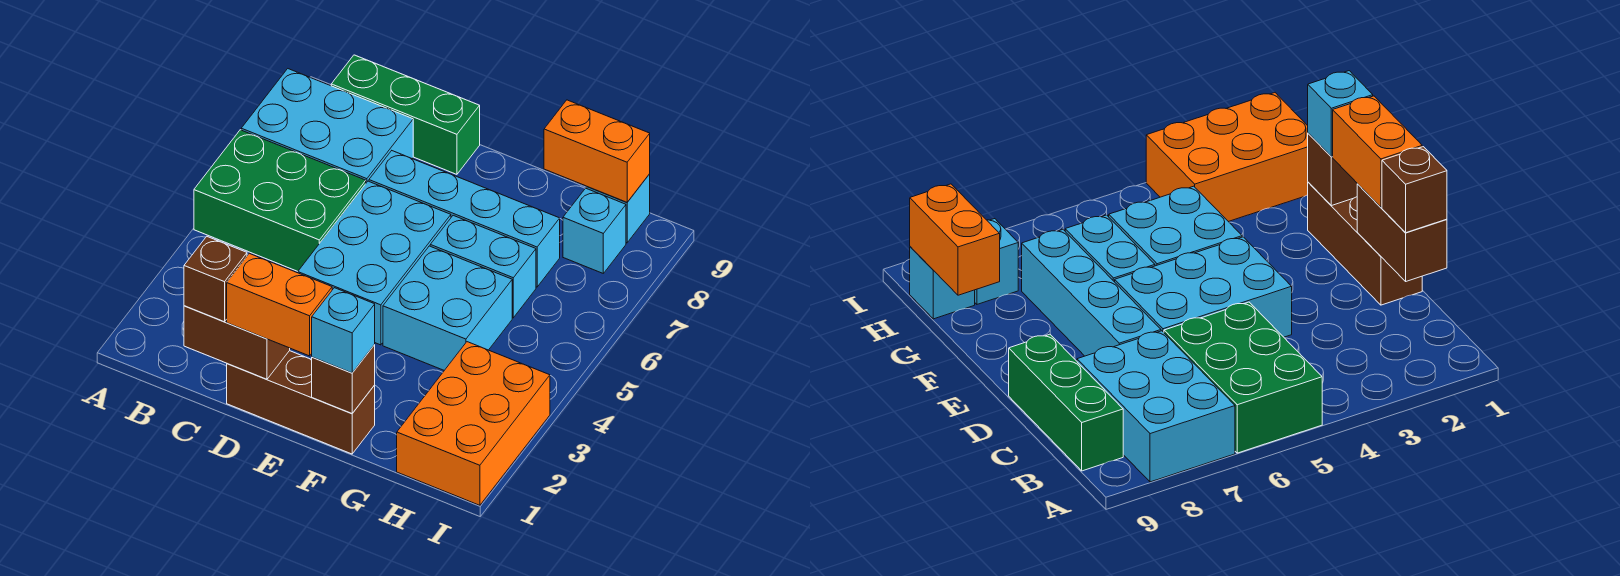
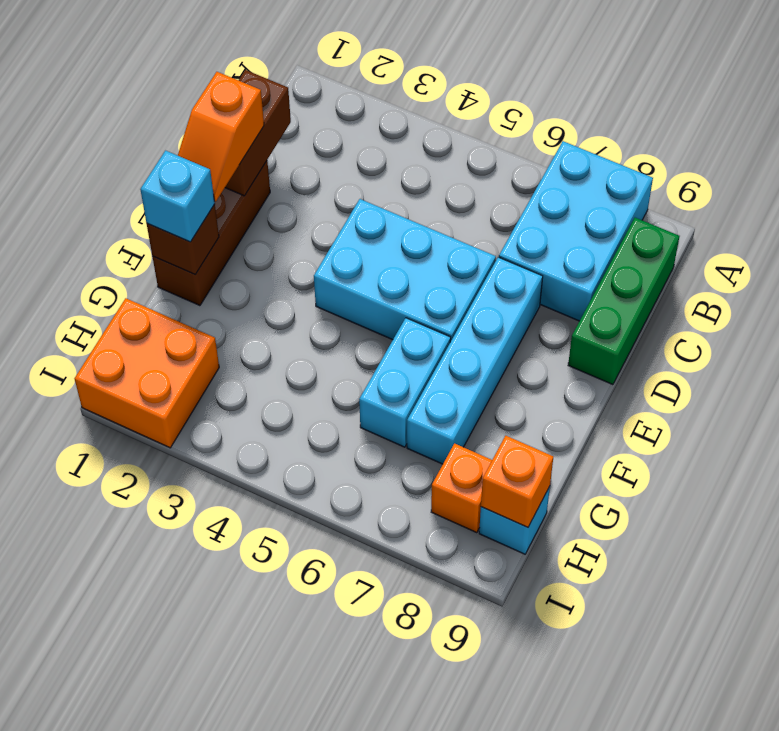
green brick A5:C6 level 1 -> none
brown brick C1 level 3 -> none
orange brick D1:E1 level 3 -> orange slope D1:E1 level 3 top D
cyan brick F4:G5 level 1 -> none
orange brick G9:H9 level 2 -> orange brick H9 level 2
orange brick H1:I3 level 1 -> orange brick H1:I2 level 1
cyan brick H8 level 1 -> orange brick H8 level 1

